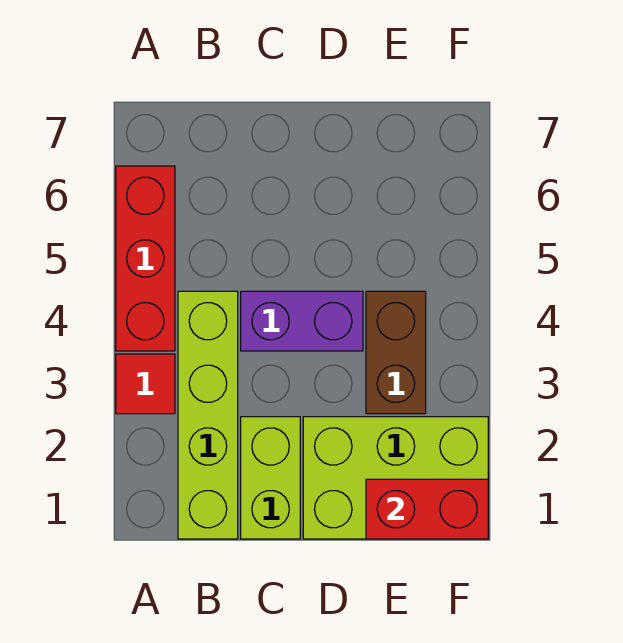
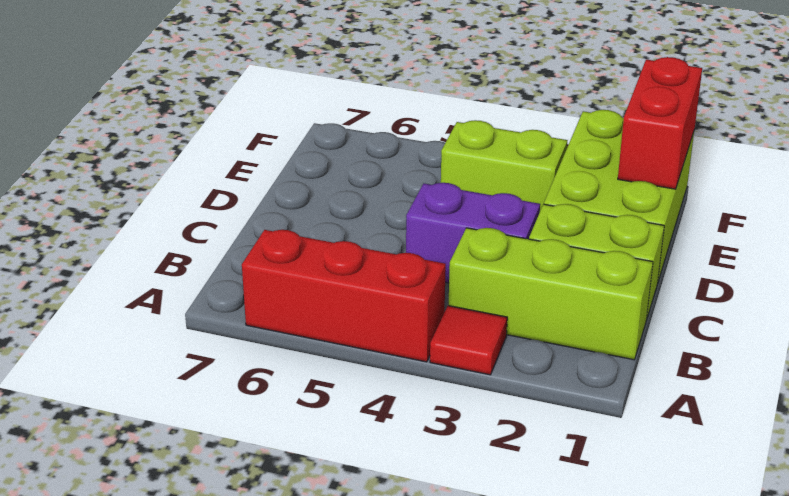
lime brick B1:B4 level 1 -> lime brick B1:B3 level 1
purple brick C4:D4 level 1 -> purple brick C3:C4 level 1
brown brick E3:E4 level 1 -> lime brick E3:E4 level 1

